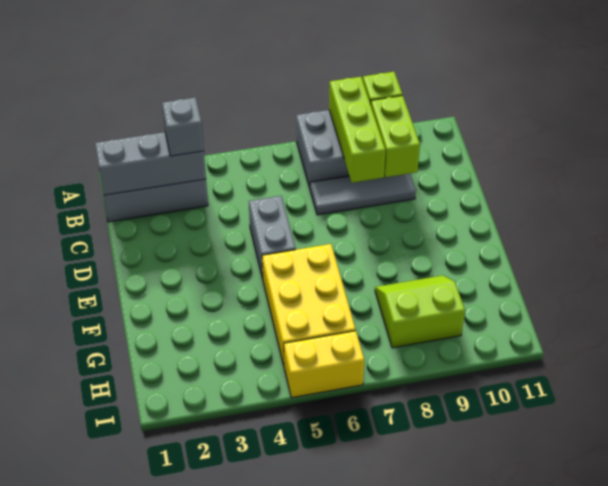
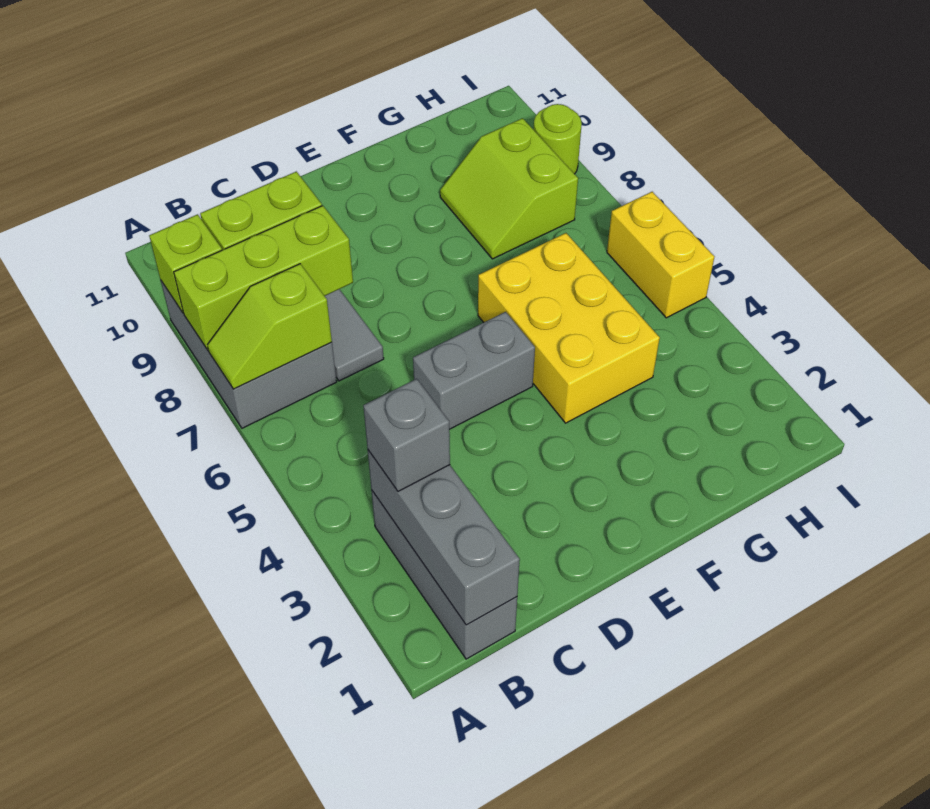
none -> lime slope A7:B7 level 2 top B
yellow brick F5:H6 level 1 -> yellow brick F4:G6 level 1
none -> lime round brick I9 level 1

